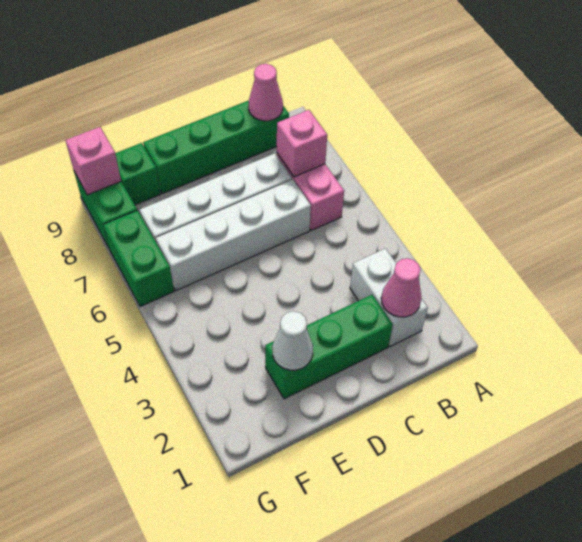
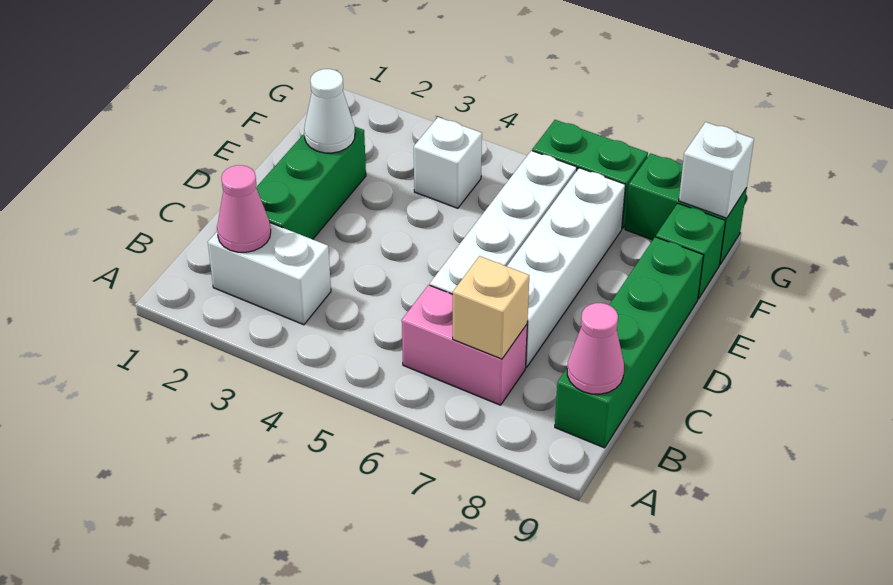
pink brick B7 level 2 -> tan brick B7 level 2
none -> white brick F4 level 1
pink brick G9 level 2 -> white brick G9 level 2

